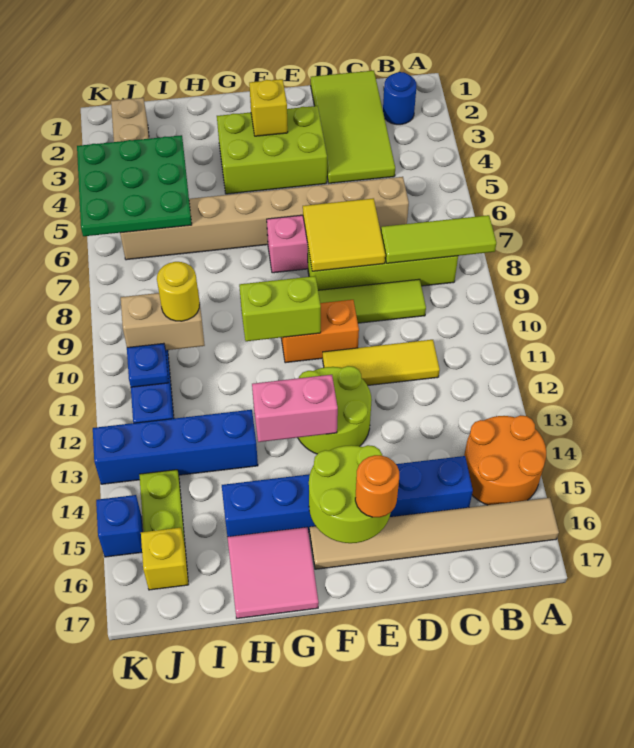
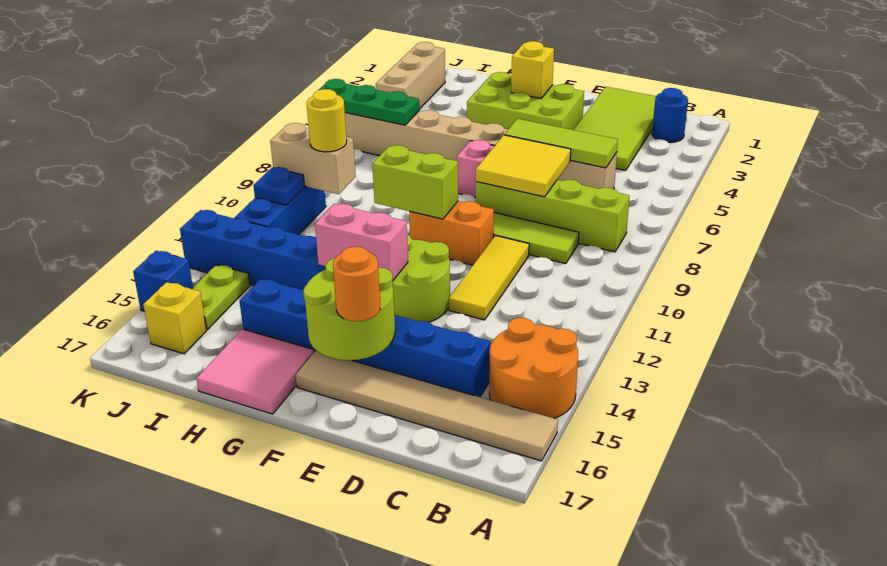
lime tile A8:C8 level 2 -> lime tile C6:E6 level 2
yellow tile C11:E11 level 1 -> yellow tile D10:D12 level 1
green plate I4:K6 level 2 -> green plate I6:K6 level 2

